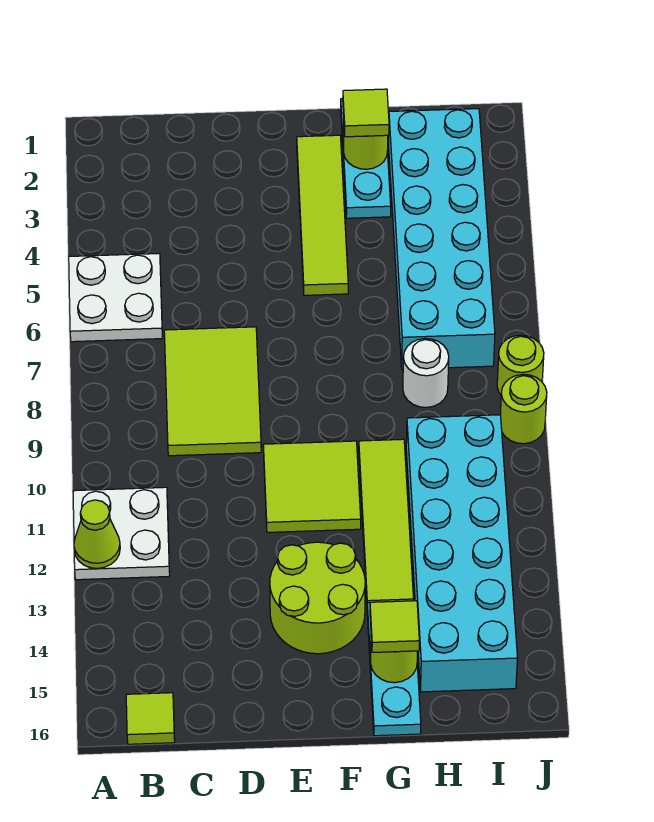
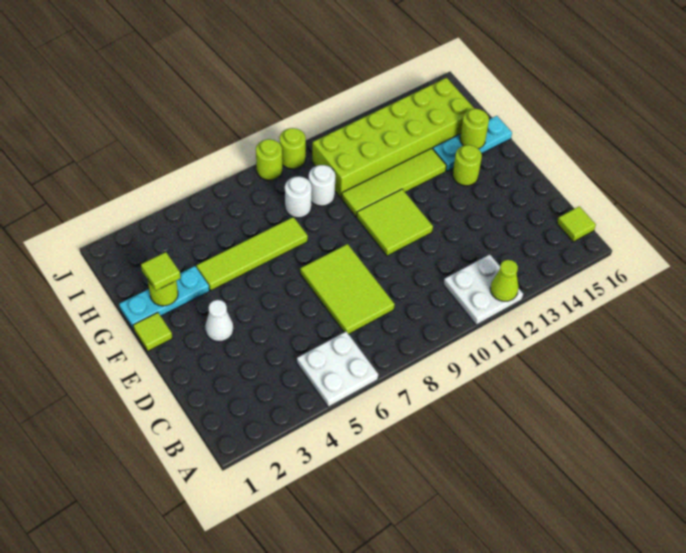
lime tile C7:D9 level 1 -> lime tile C7:E8 level 1
none -> white cone E3 level 1
lime round brick E13:F14 level 1 -> lime round brick F14 level 1
lime tile F2:F5 level 1 -> lime tile G4:G7 level 1
lime tile G15 level 3 -> lime tile F1 level 1
cyan brick H2:I7 level 1 -> none
none -> white round brick H9 level 1
cyan brick H10:I15 level 1 -> lime brick H10:I15 level 1

